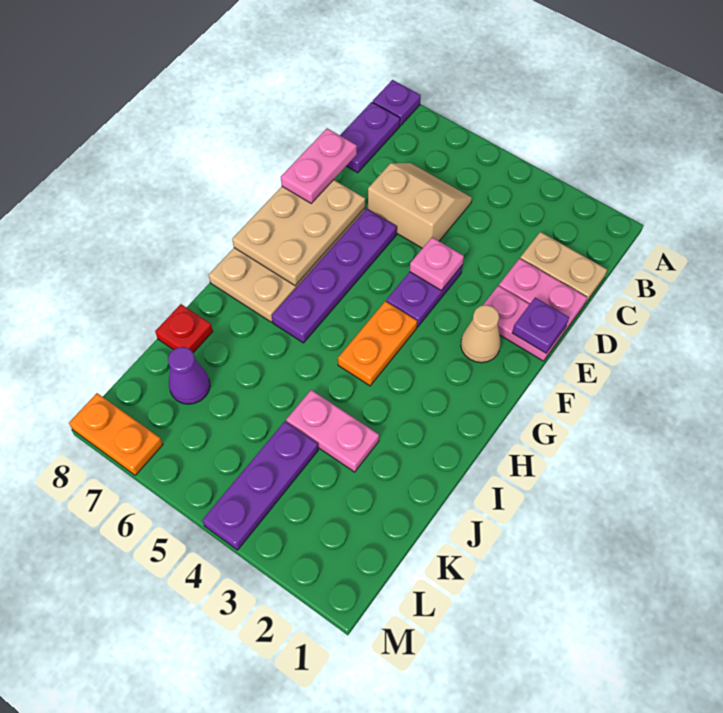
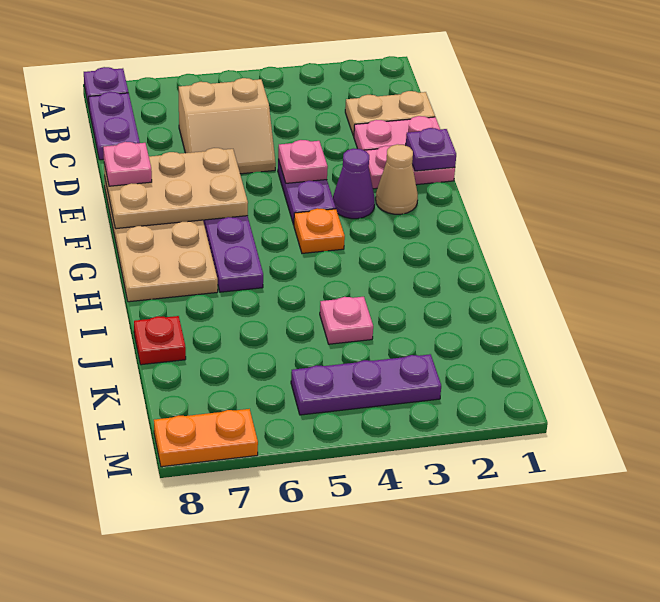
tan slope C5:D6 level 1 top D -> tan slope C5:D6 level 1 top C
pink plate D8:E8 level 3 -> pink plate E8 level 3
tan plate E7:G8 level 2 -> tan plate E6:F8 level 2
orange plate G4:H4 level 1 -> orange plate G4 level 1
pink plate J3:J4 level 1 -> pink plate J4 level 1
purple plate K4:M4 level 1 -> purple plate L3:L5 level 1
purple cone K7 level 1 -> purple cone F3 level 1

